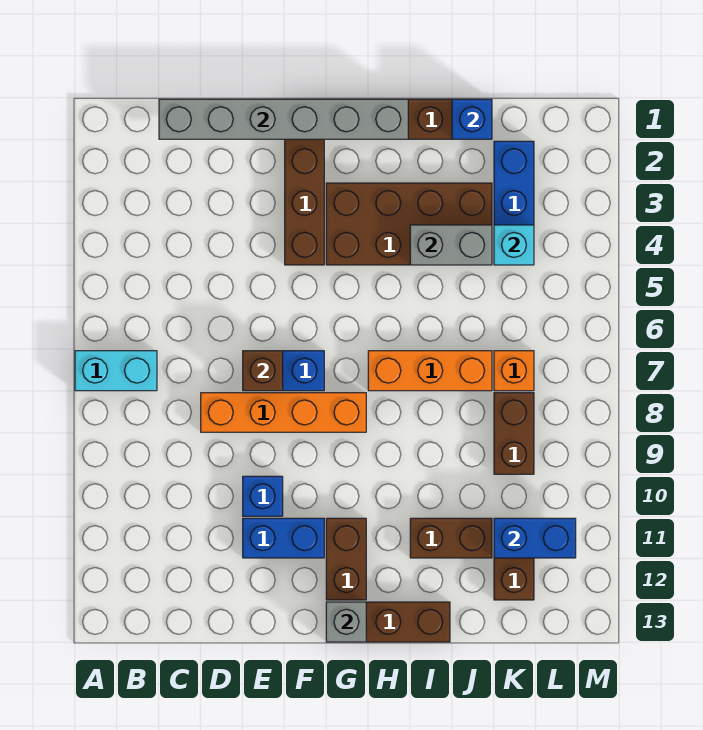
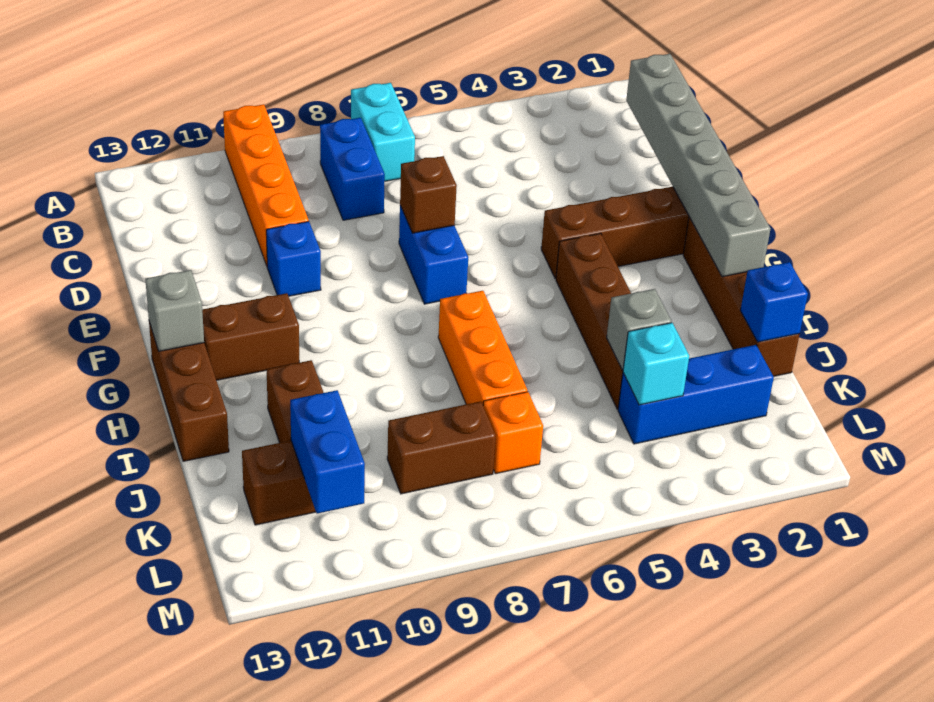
orange brick D8:G8 level 1 -> orange brick A10:D10 level 1
blue brick E11:F11 level 1 -> blue brick B8:C8 level 1
brown brick G3:J4 level 1 -> brown brick G4:J4 level 1
grey brick I4:J4 level 2 -> grey brick J4 level 2

